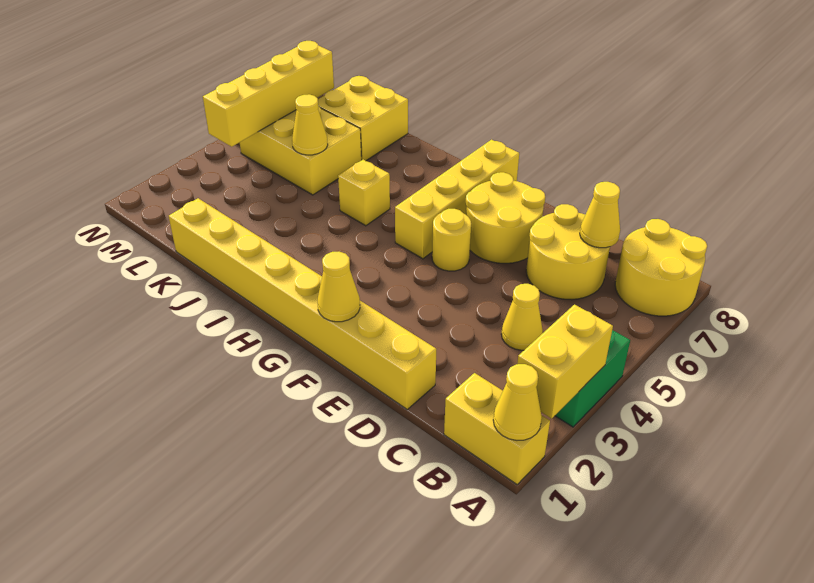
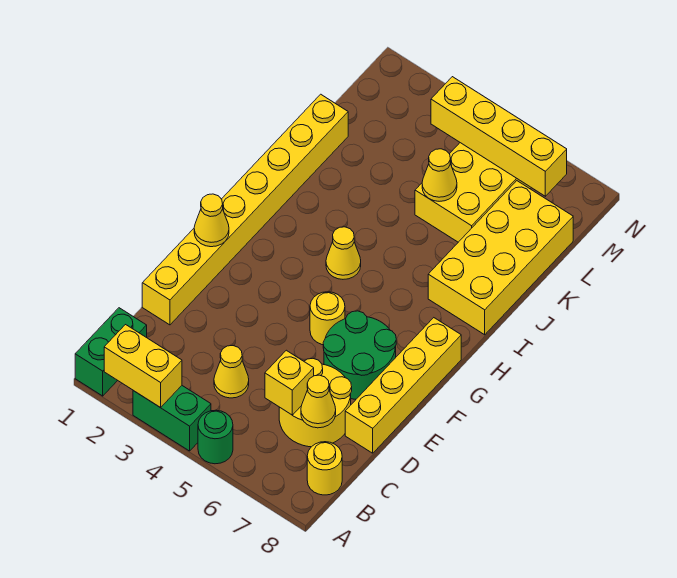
yellow brick A1:B1 level 1 -> green brick A1:B1 level 1
yellow cone A1 level 2 -> yellow cone H4 level 1
none -> green round brick A5 level 1
yellow round brick A7:B8 level 1 -> yellow round brick B8 level 1
yellow round brick E6:F7 level 1 -> green round brick E6:F7 level 1
yellow brick G5:G8 level 1 -> yellow brick D8:G8 level 1
yellow brick I5 level 1 -> yellow brick C6 level 2
yellow brick K7:L8 level 1 -> yellow brick I7:L8 level 1

